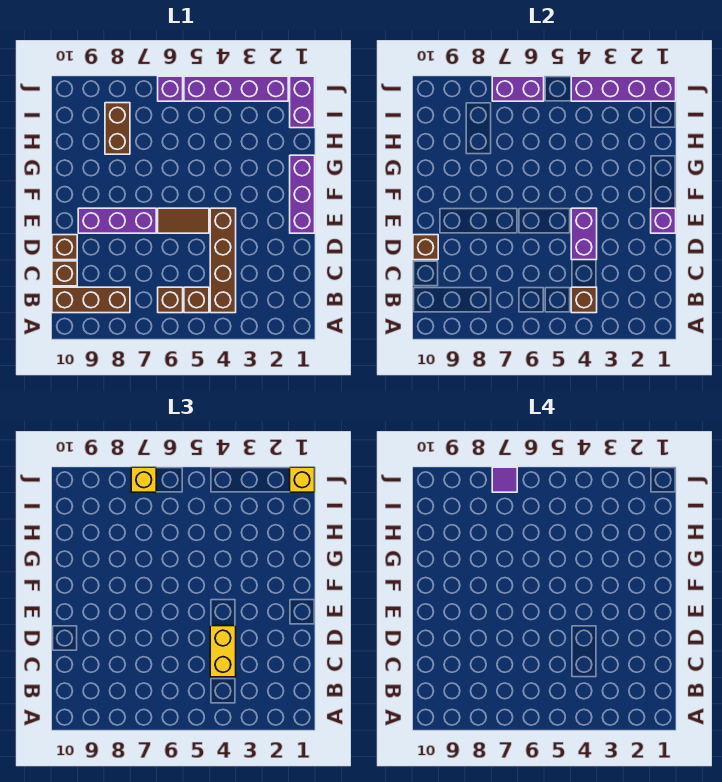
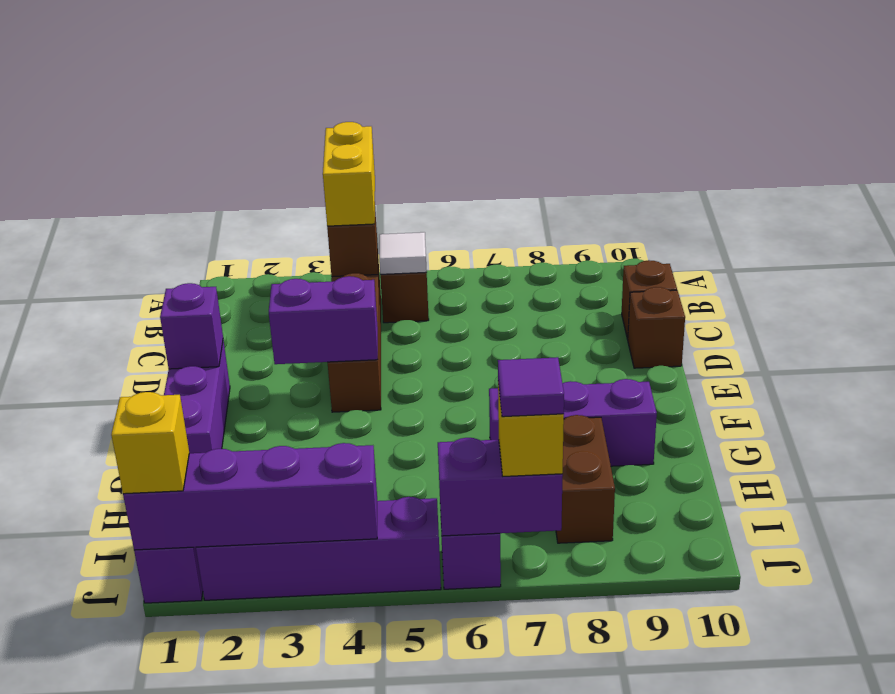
none -> white tile B5 level 2
brown brick B6 level 1 -> none
brown brick B8:B10 level 1 -> none
yellow brick C4:D4 level 3 -> yellow brick A4:B4 level 3
purple brick D4:E4 level 2 -> purple brick E3:E4 level 2
brown brick D10 level 2 -> none
brown tile E5:E6 level 1 -> none
purple brick E7:E9 level 1 -> purple brick G7:G9 level 1

